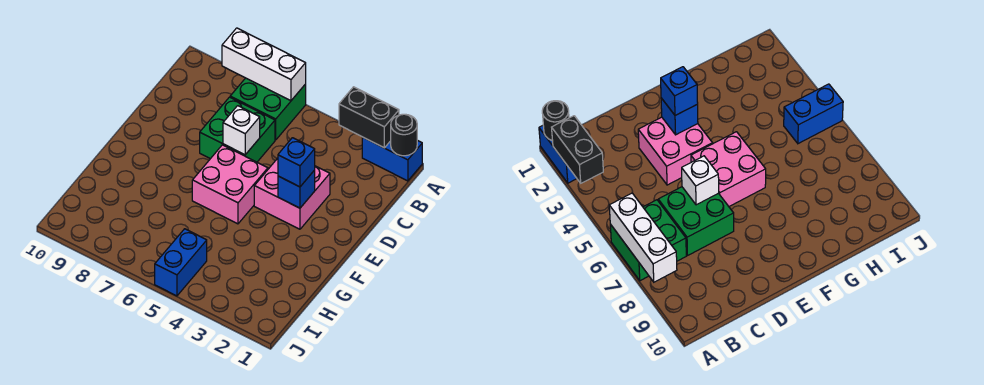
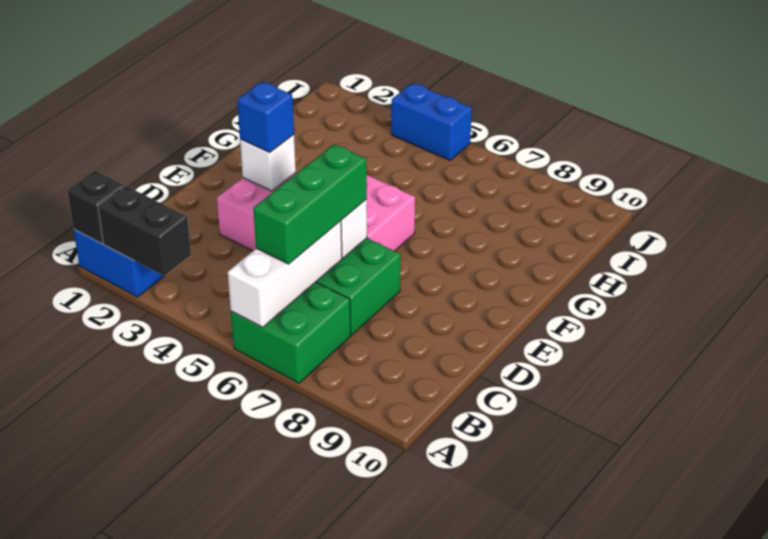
black round brick A1 level 2 -> black brick A1 level 2
white brick A6:A8 level 2 -> white brick A6:C6 level 2
none -> green brick B6:D6 level 3
blue brick E3 level 2 -> white brick E3 level 2
blue brick I5:J5 level 1 -> blue brick J4:J5 level 1

